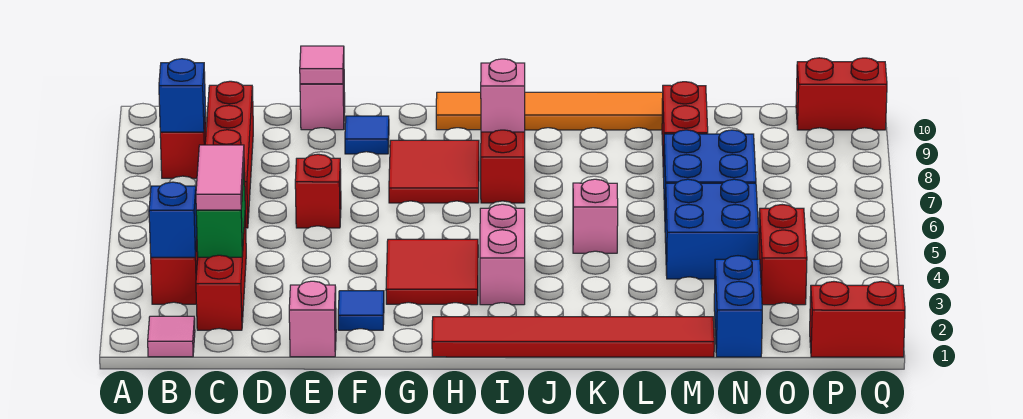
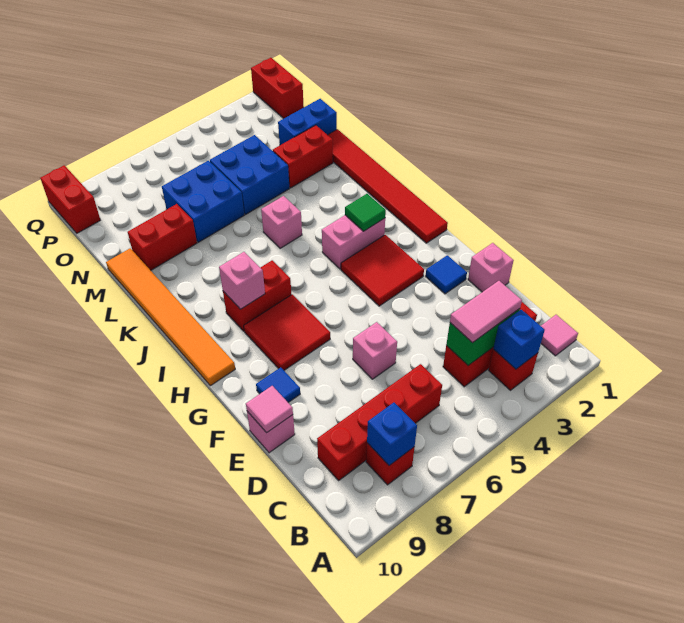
red brick E6 level 1 -> pink brick E6 level 1
none -> green tile I3 level 2
red brick O3:O4 level 1 -> red brick M2:M3 level 1

